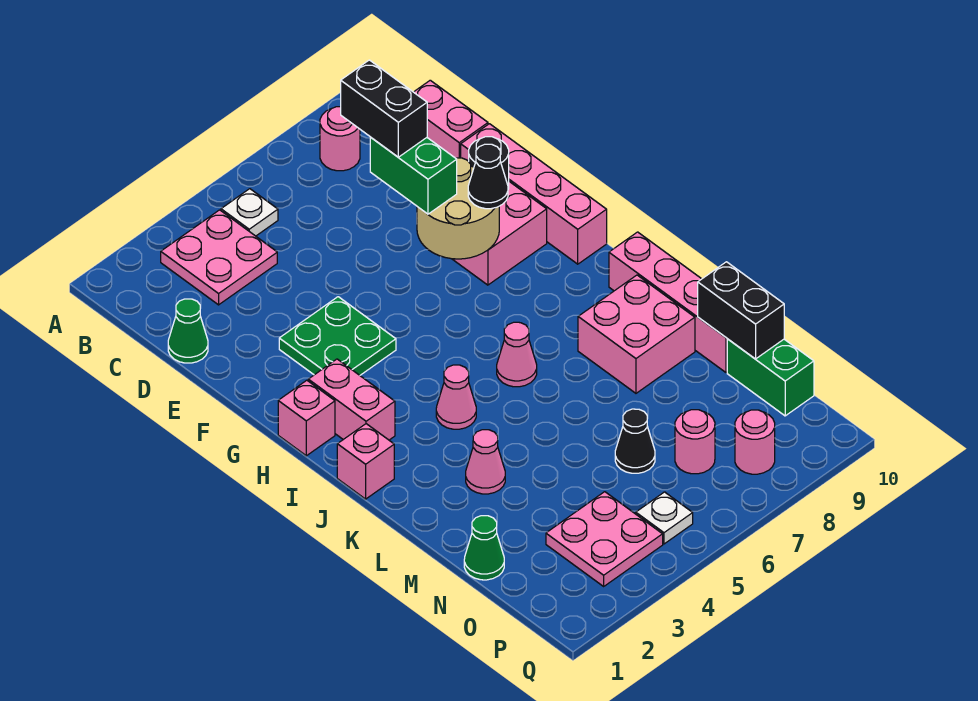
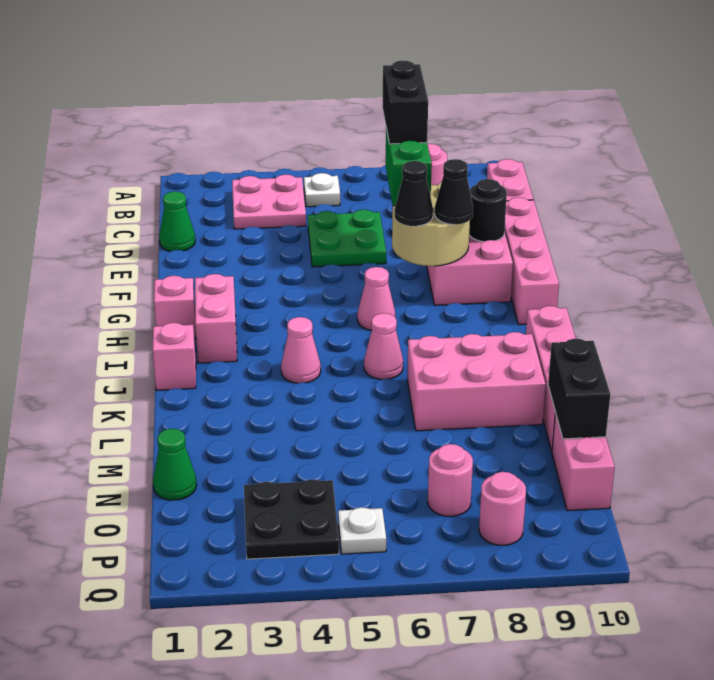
green plate F3:G4 level 1 -> green plate D5:E6 level 1
pink brick K8:L9 level 1 -> pink brick K7:L9 level 1
pink cone L3 level 1 -> pink cone H6 level 1
black cone N6 level 1 -> black cone G7 level 3
green brick N10:O10 level 1 -> pink brick N10:O10 level 1
pink plate O3:P4 level 1 -> black plate O3:P4 level 1

